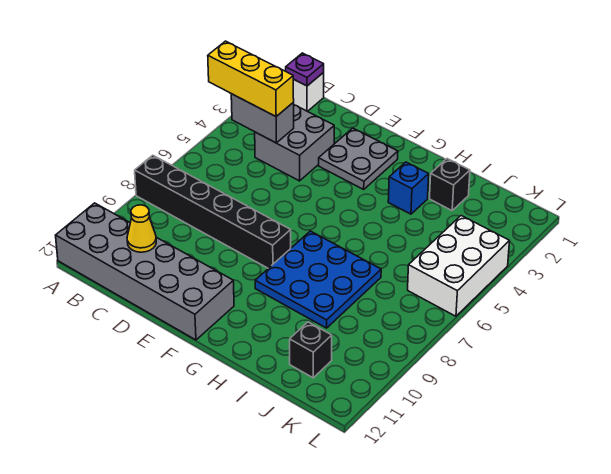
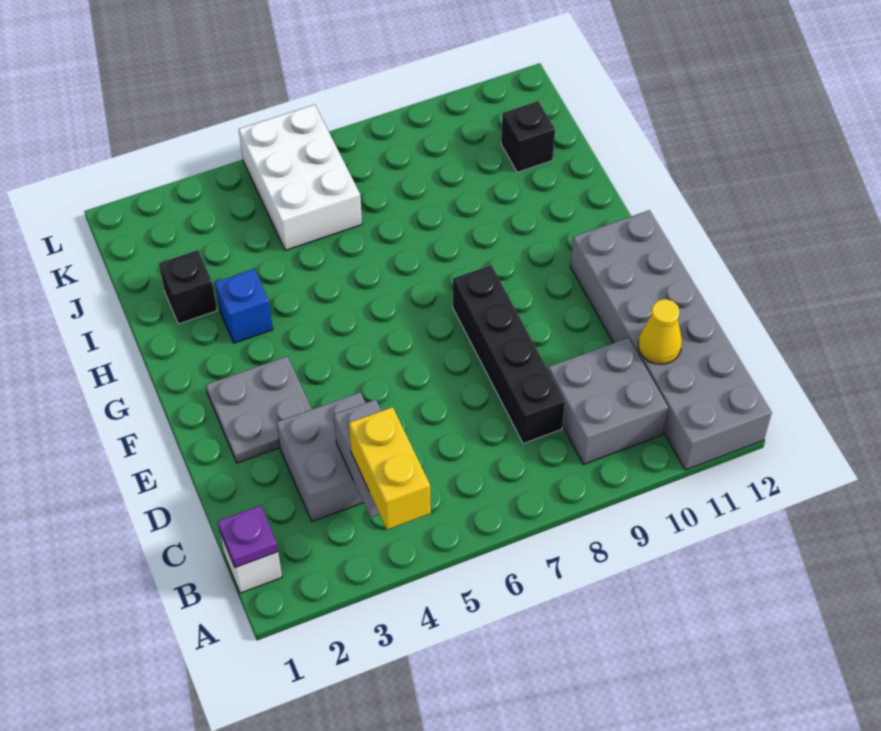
yellow brick A4:C4 level 3 -> yellow brick A4:B4 level 3
black brick A8:F8 level 1 -> black brick C8:F8 level 1
none -> grey brick B9:C10 level 1
blue plate G7:I9 level 1 -> none
white brick K4:L6 level 1 -> white brick J5:L6 level 1

